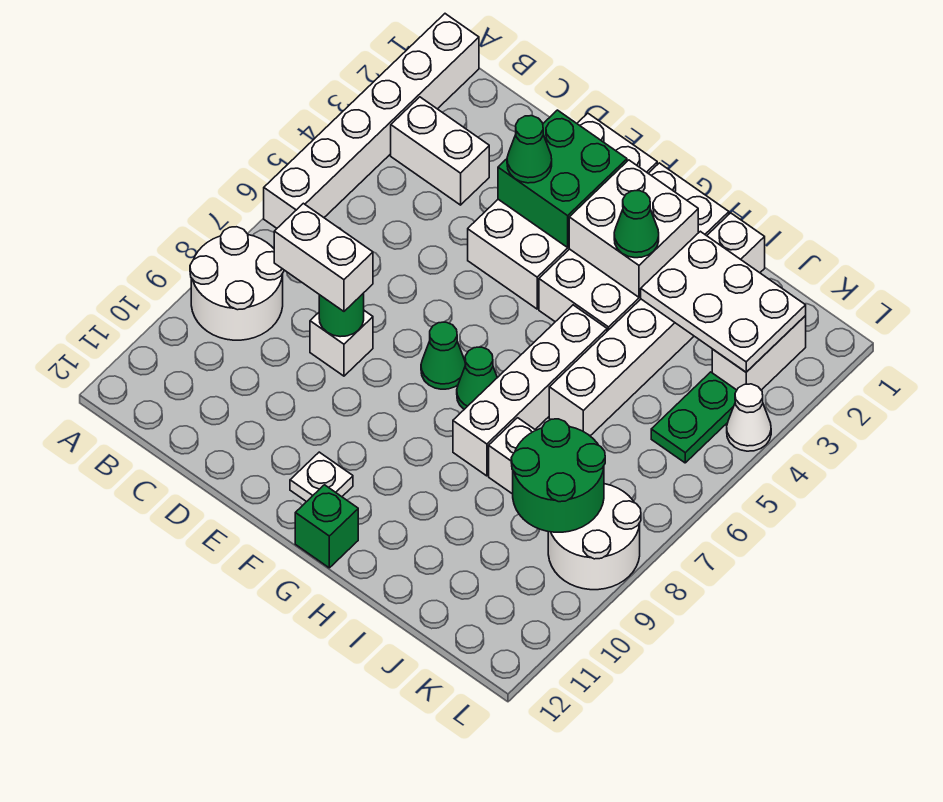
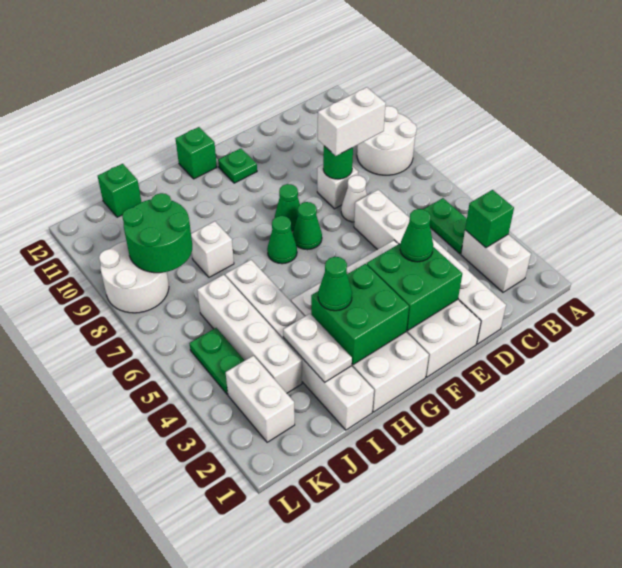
white brick A1:A6 level 1 -> white brick D1:D6 level 1
white brick B3:C3 level 1 -> white brick B2:B3 level 1
none -> green brick B3 level 2
none -> green plate B4:B5 level 1
none -> green cone F8 level 1
white plate F11 level 1 -> green plate F11 level 1
white brick G2:H3 level 2 -> green brick G2:H3 level 2
white brick H5:H8 level 1 -> white brick J3:J6 level 1
white plate I2:K3 level 2 -> white plate I2:I3 level 2
none -> green brick J12 level 1
white cone L4 level 1 -> white cone D7 level 1

